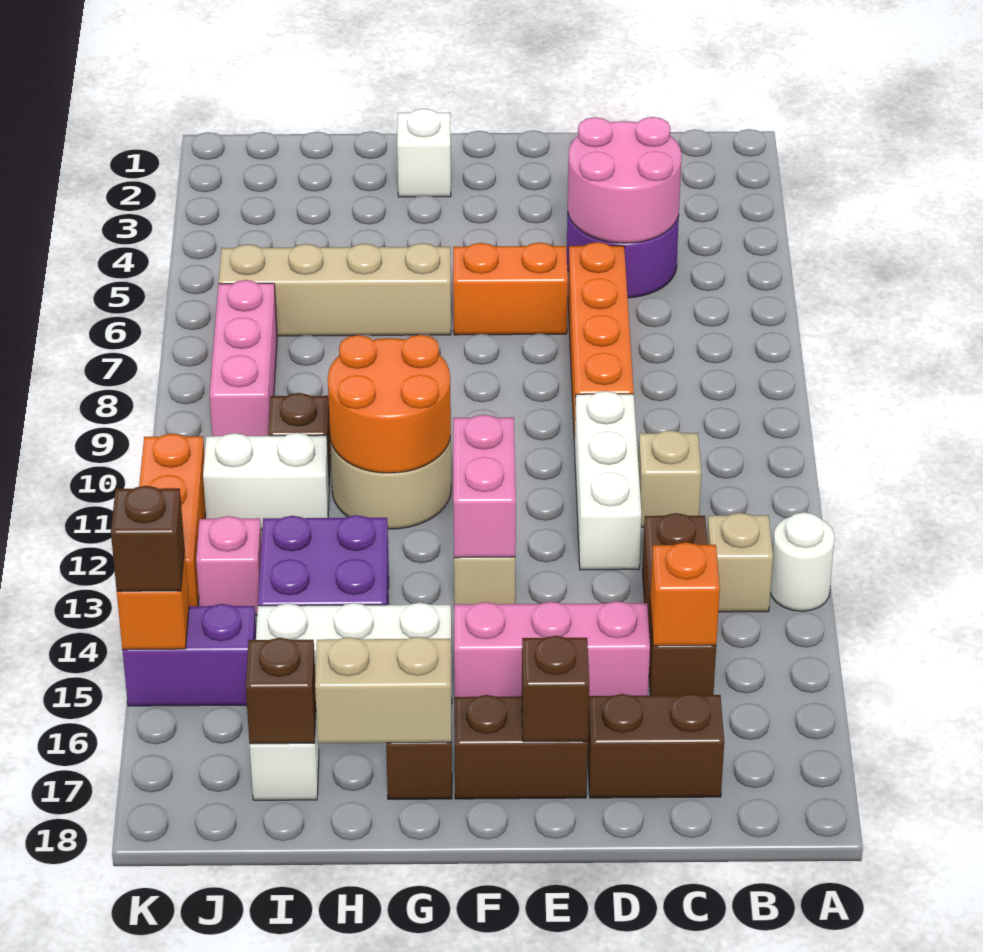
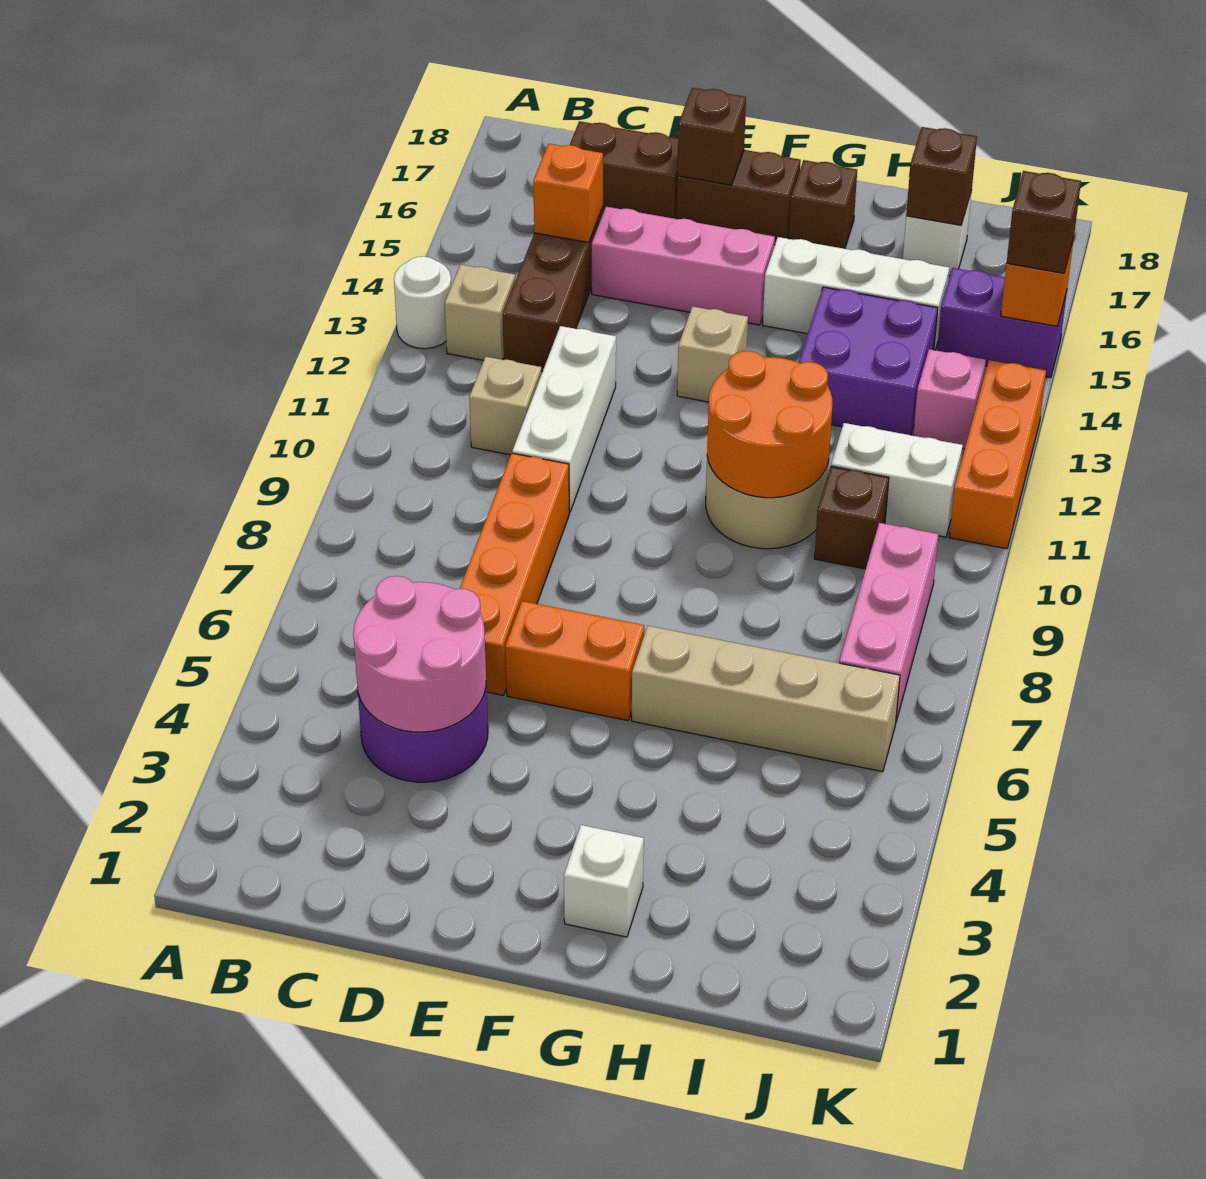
pink brick F12:F13 level 2 -> none
tan brick G17:H17 level 2 -> none

